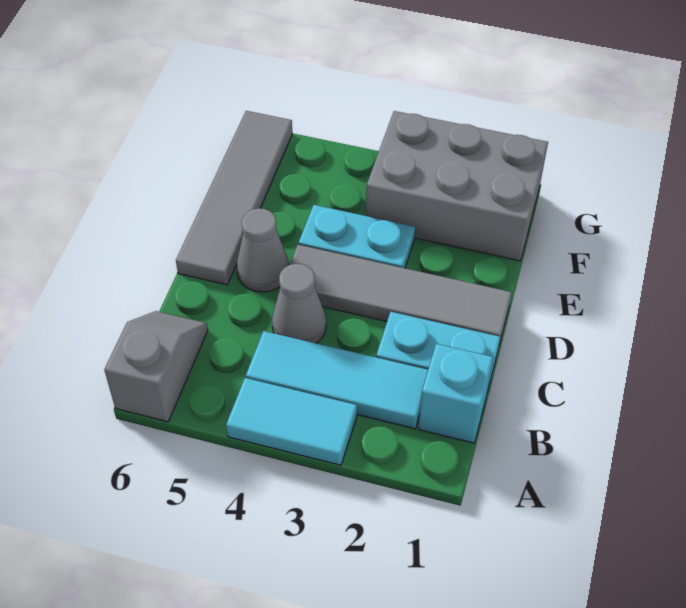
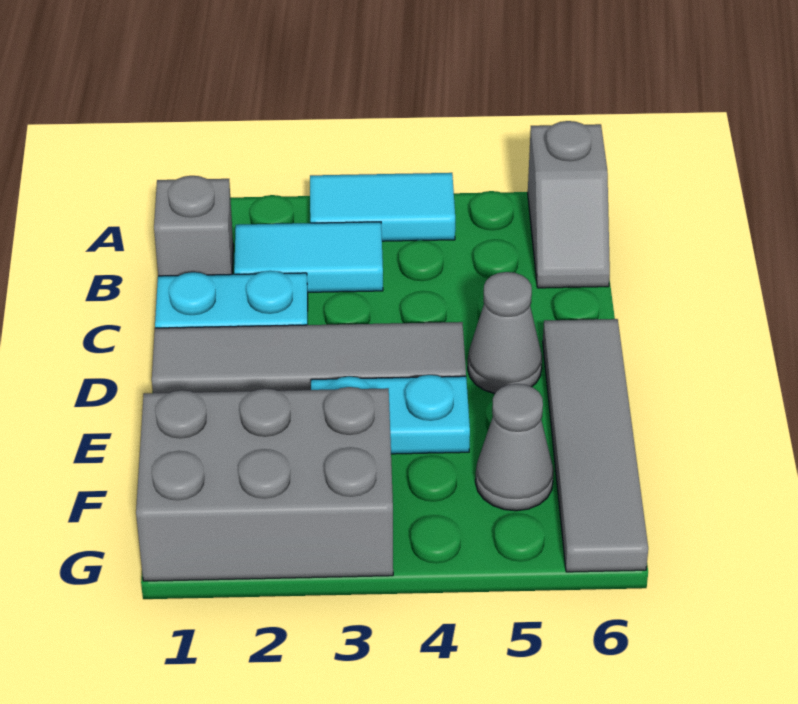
cyan brick B1 level 1 -> grey brick B1 level 1
cyan tile B2:B4 level 1 -> cyan tile B2:B3 level 1
grey cone C4 level 1 -> grey cone F5 level 1

